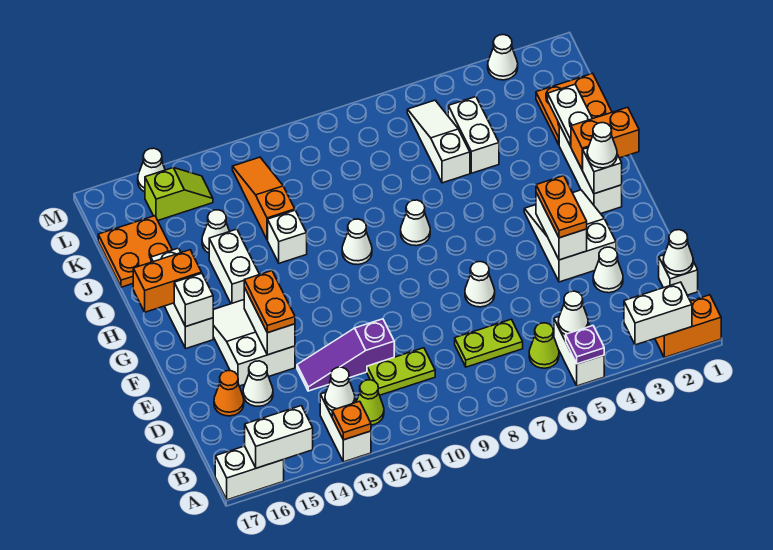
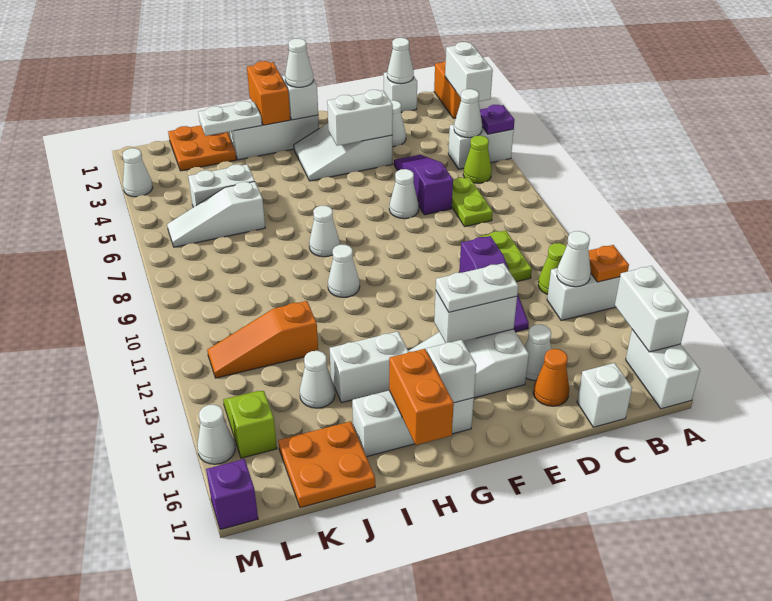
none -> purple slope D5:D7 level 1 top 7
orange plate E4:F4 level 3 -> none
orange plate E14:F14 level 3 -> white plate E14:F14 level 3
white brick I12 level 1 -> white brick C17 level 1
none -> purple brick M17 level 1

